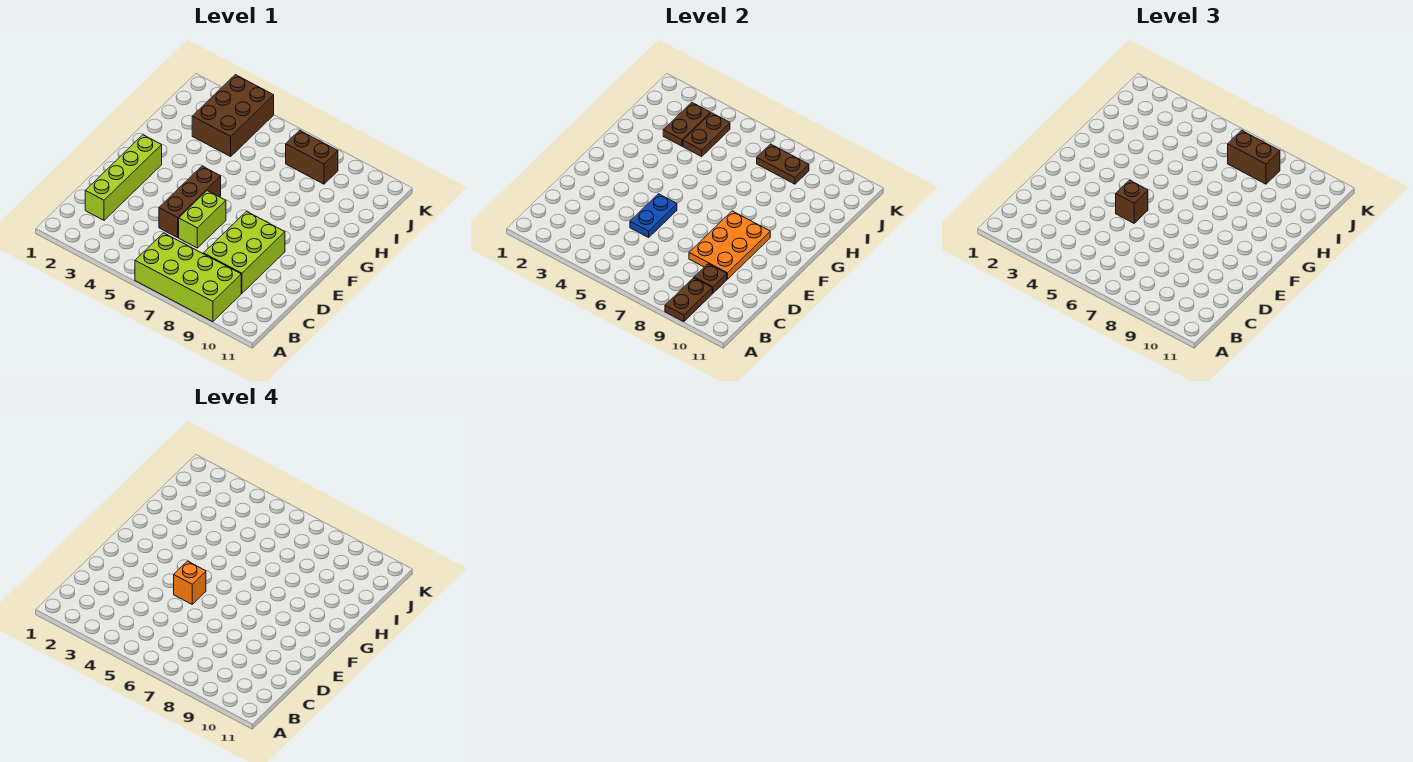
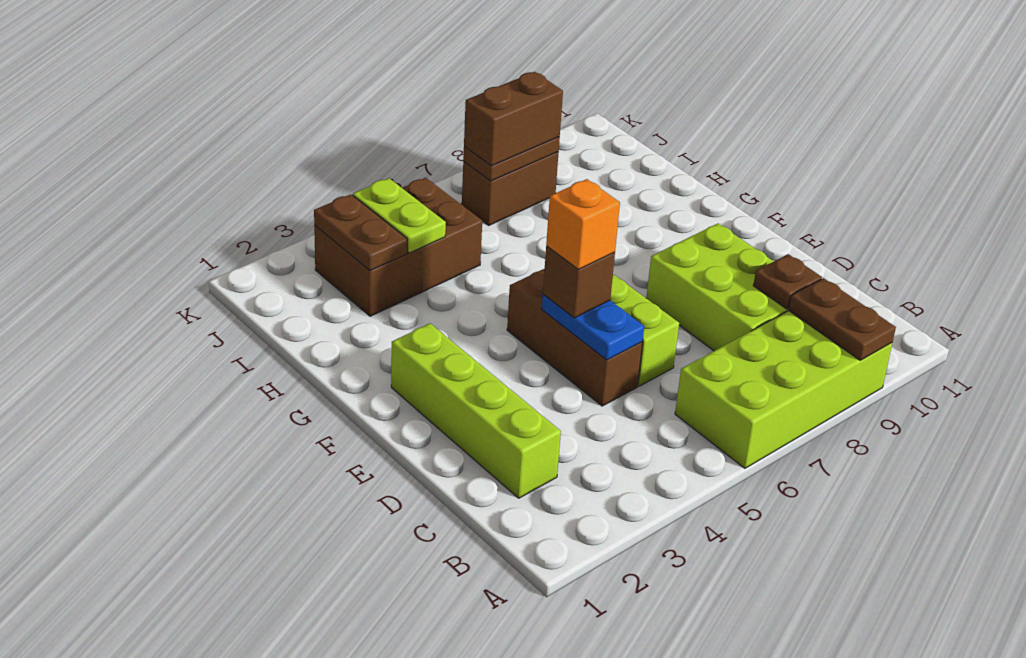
orange plate D8:F9 level 2 -> none
brown brick I3:K4 level 1 -> brown brick I3:J5 level 1
brown plate I4:J4 level 2 -> lime plate I4:J4 level 2

